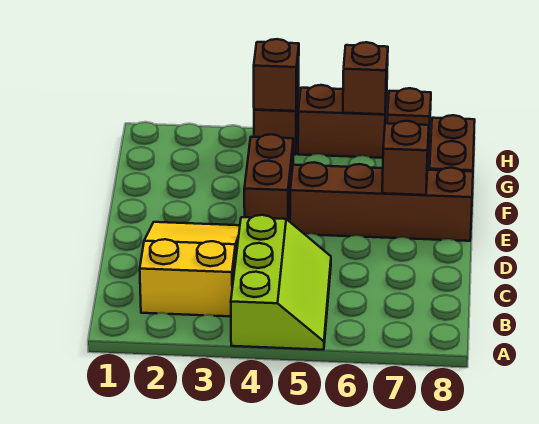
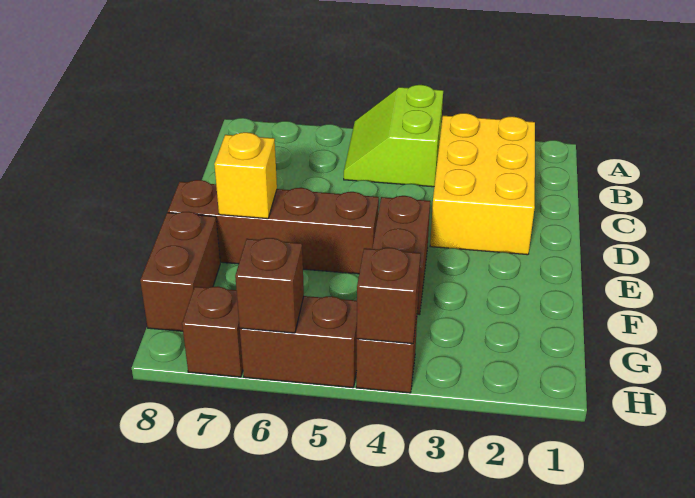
lime slope A4:C5 level 1 top 4 -> lime slope A4:B5 level 1 top 4
yellow slope B2:D3 level 1 top B -> yellow brick B2:D3 level 1
brown brick E7 level 2 -> yellow brick E7 level 2

